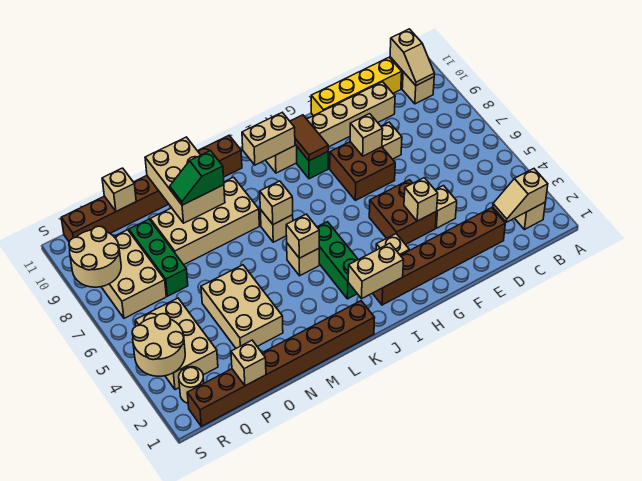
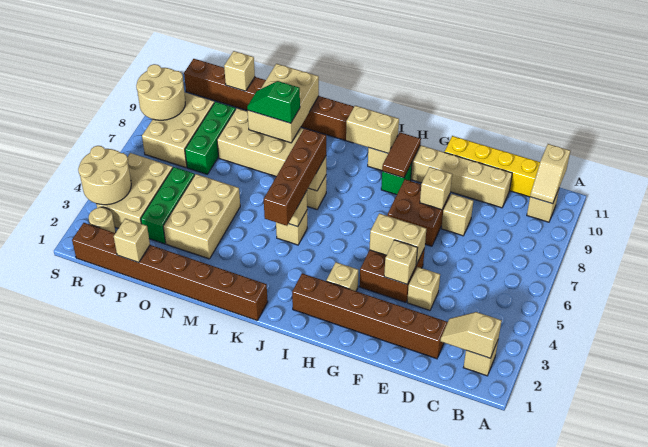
tan brick I2:J2 level 2 -> tan brick F5:G5 level 2
green brick J3:J5 level 1 -> green brick P3:P5 level 1
none -> brown brick K4:K7 level 3

